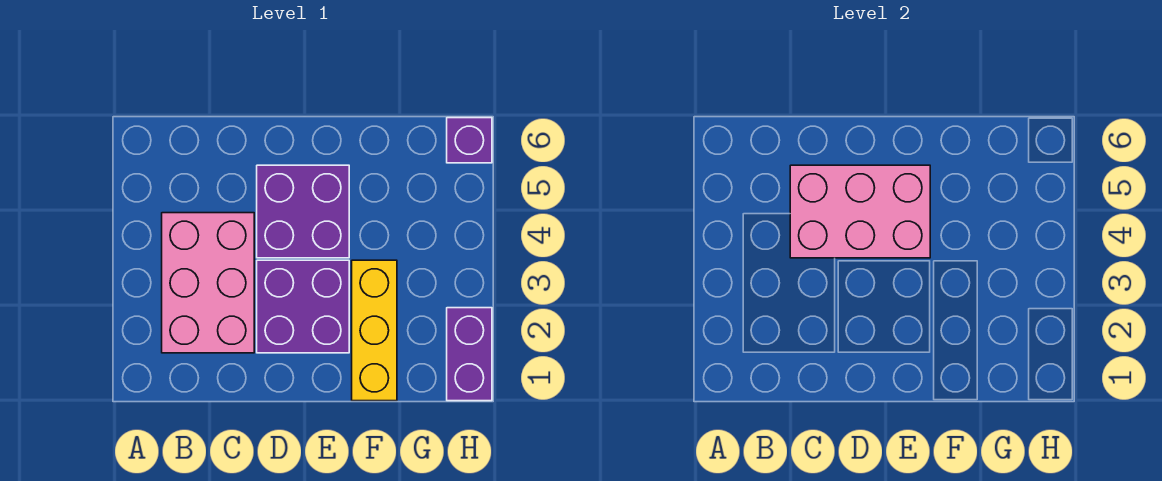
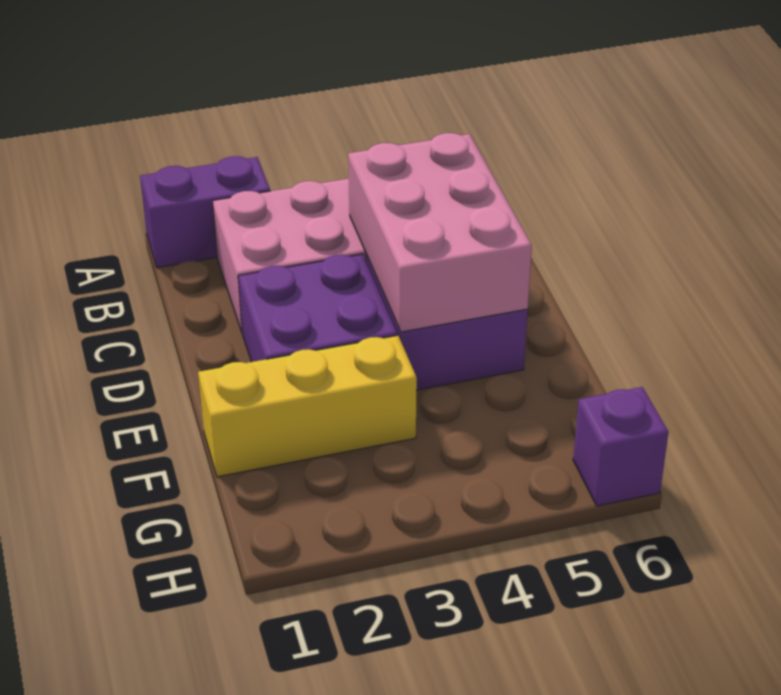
purple brick H1:H2 level 1 -> purple brick A1:A2 level 1

